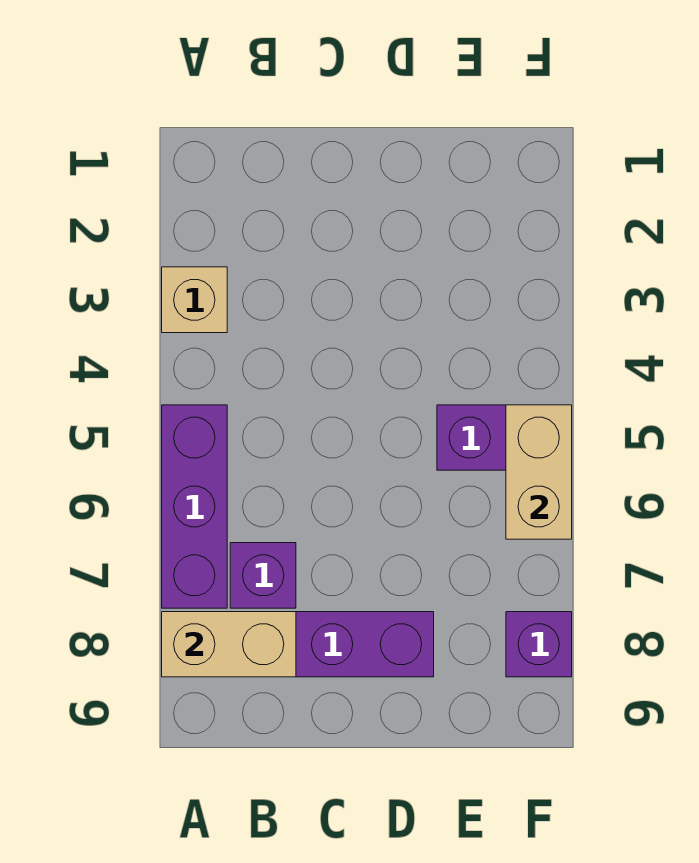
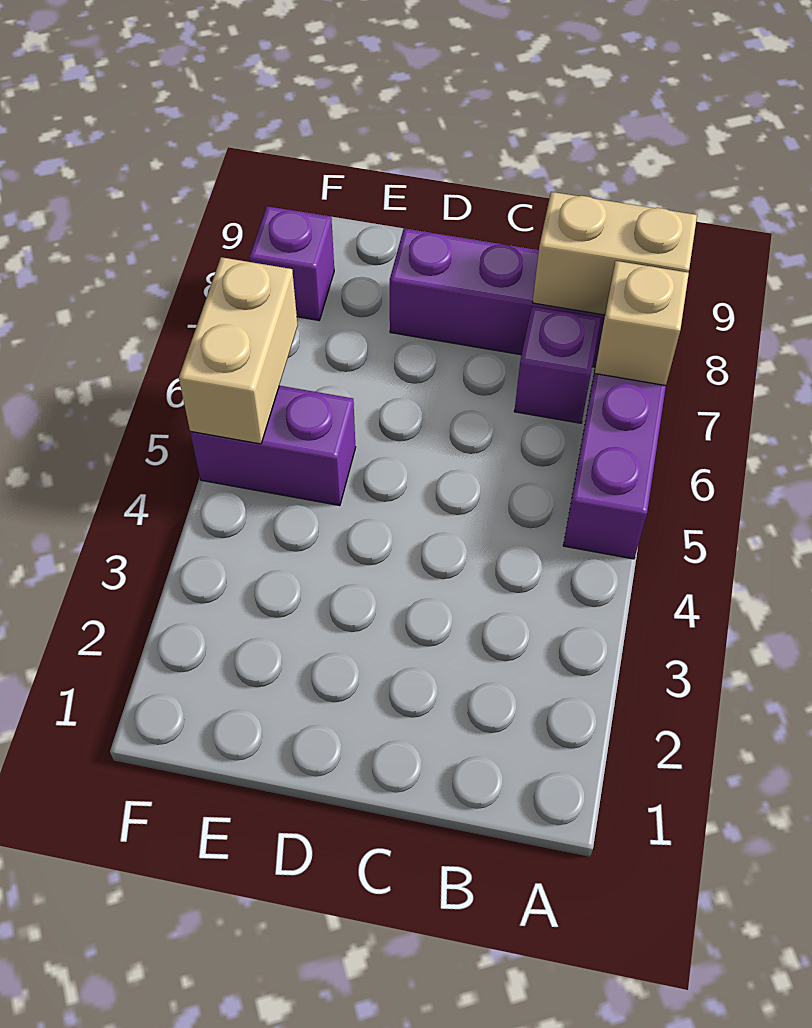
tan brick A3 level 1 -> tan brick A7 level 2

